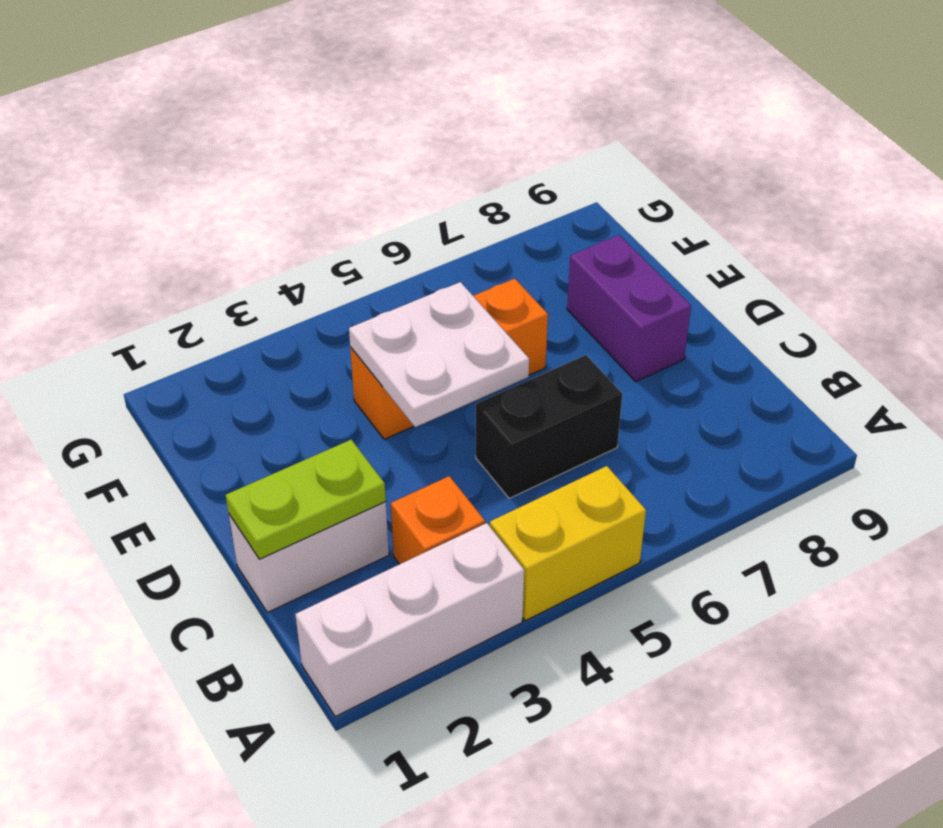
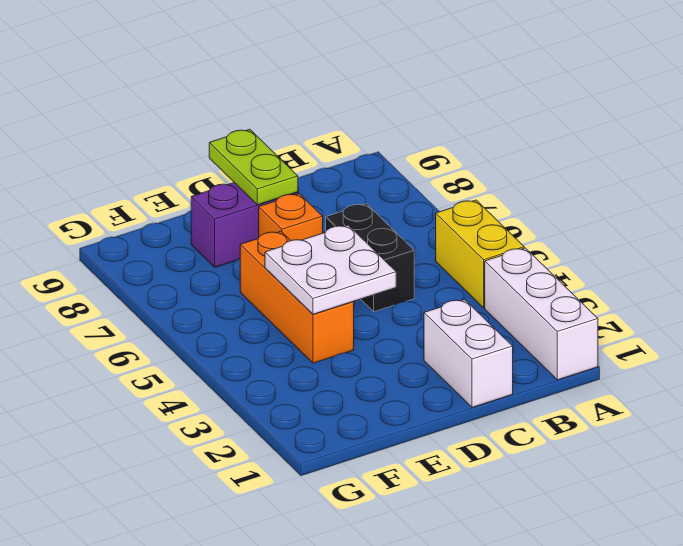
orange brick B3 level 1 -> orange brick D7 level 1
lime plate C1:C2 level 2 -> lime plate D8:D9 level 2

